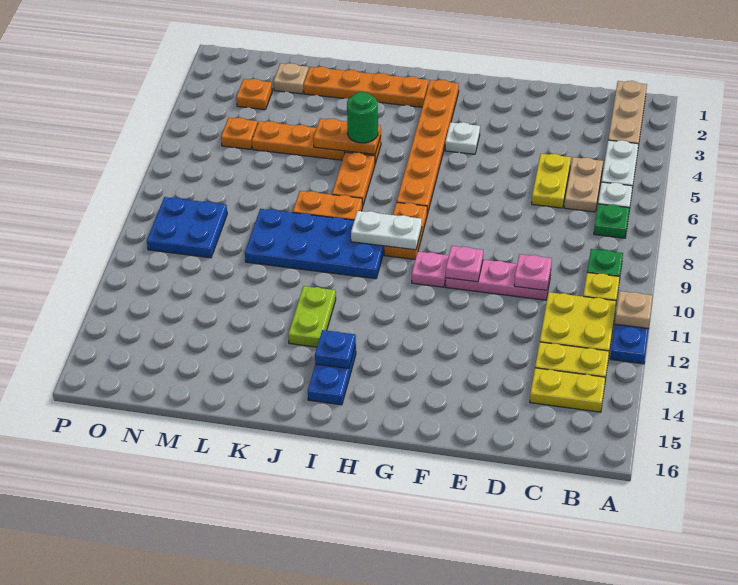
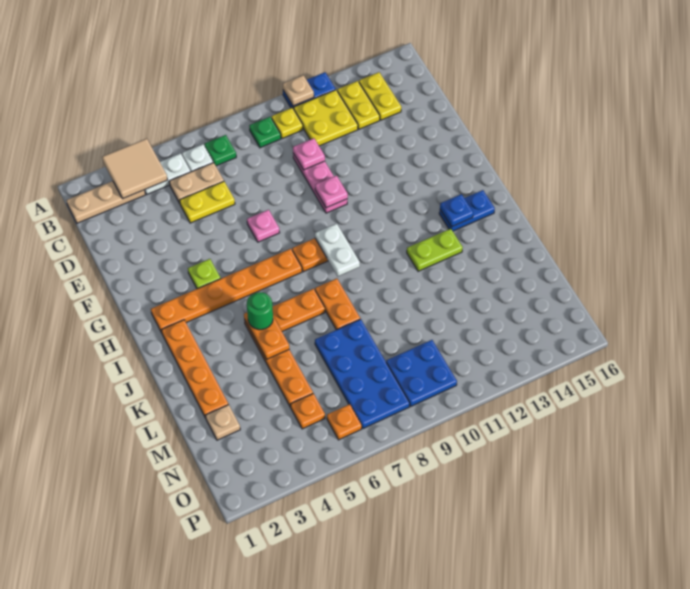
none -> tan tile A3:B4 level 2
white plate G4 level 1 -> lime plate G4 level 1
pink plate G10 level 1 -> pink plate F7 level 1
blue plate I9:L10 level 1 -> blue plate L7:O8 level 1
orange plate N3 level 1 -> orange plate O6 level 1

